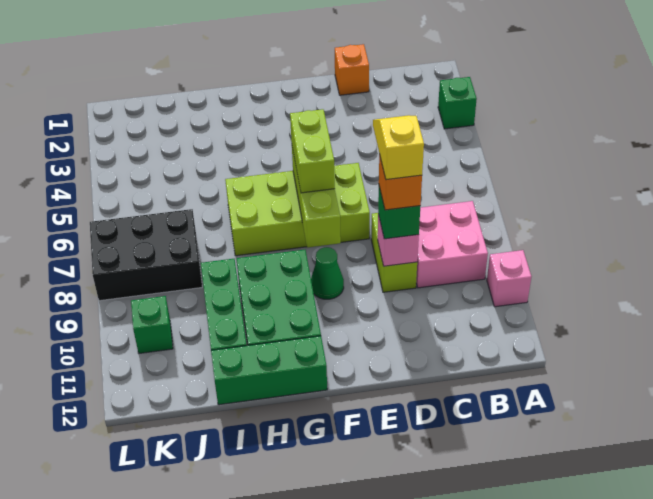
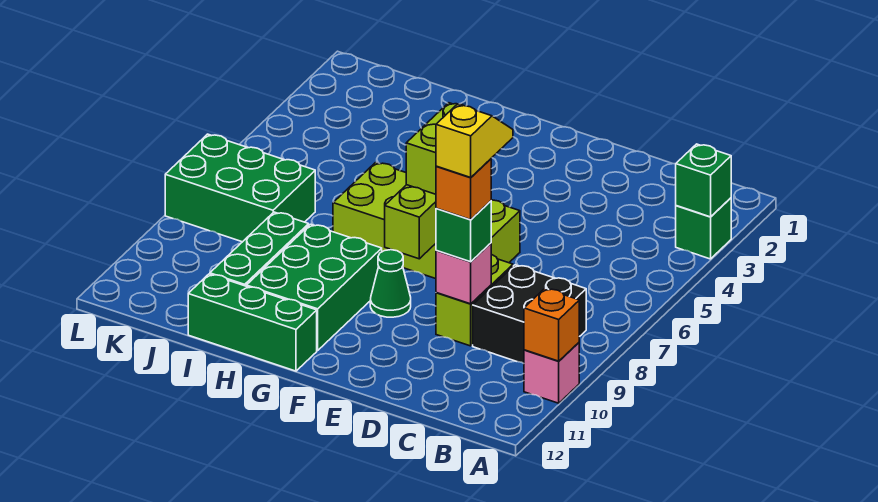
pink brick B8:C9 level 1 -> black brick B8:C9 level 1
orange brick D1 level 1 -> orange brick A10 level 2
black brick J7:L8 level 1 -> green brick J7:L8 level 1
green brick K10 level 1 -> green brick A3 level 2

